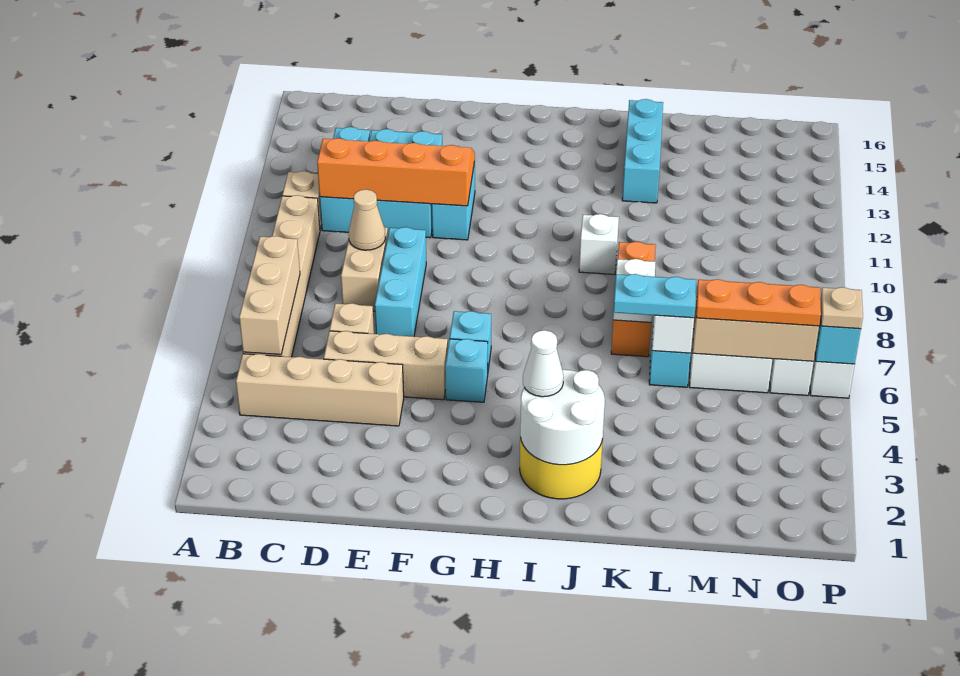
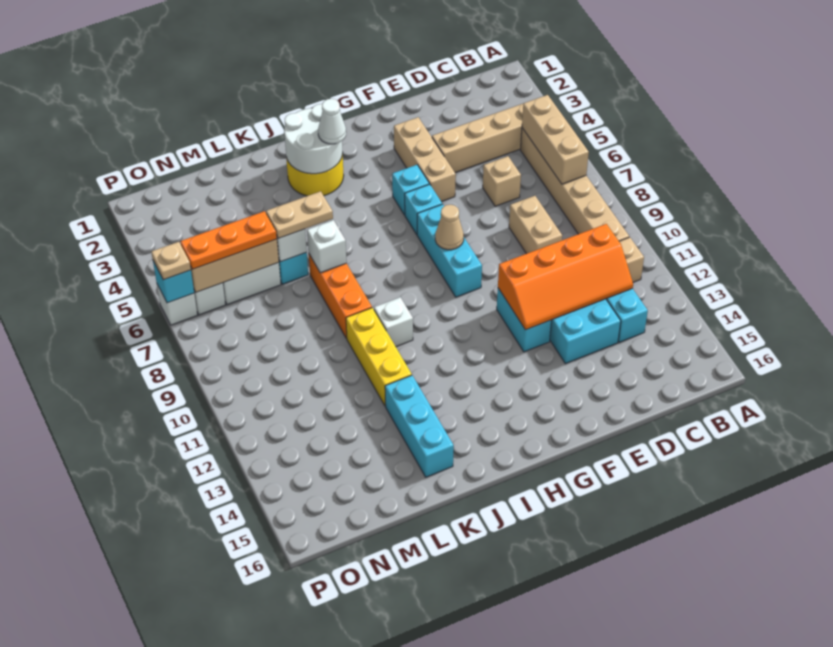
tan brick D5:F5 level 1 -> tan brick F3:F5 level 1
tan cone D9 level 2 -> tan cone G8 level 2
cyan brick E7:E9 level 1 -> cyan brick G7:G9 level 1
cyan plate K6:L6 level 3 -> tan plate K6:L6 level 3
none -> yellow brick K10:K12 level 1

